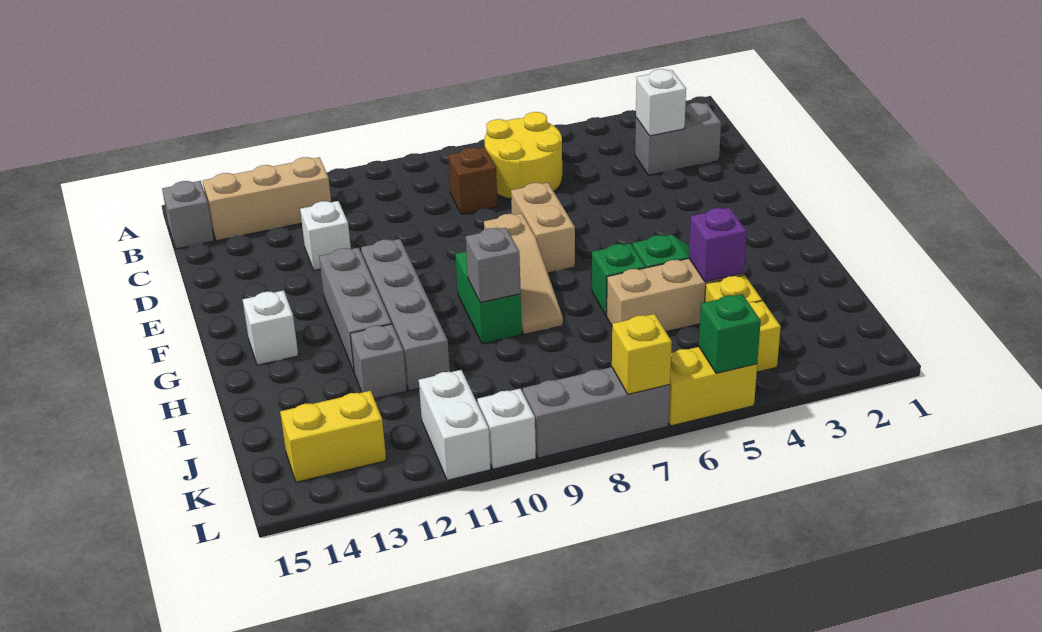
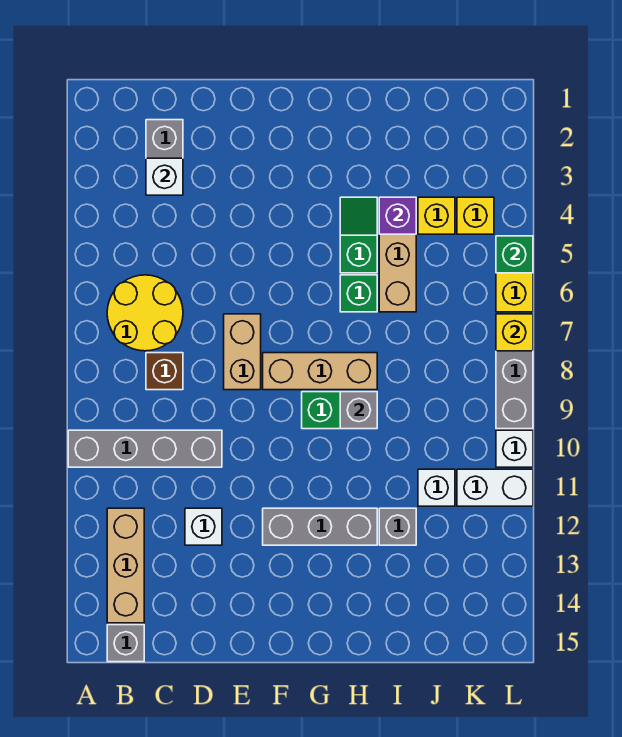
tan brick E7:F7 level 1 -> tan brick E7:E8 level 1
tan slope F8:H8 level 1 top F -> tan brick F8:H8 level 1
grey brick F11:I11 level 1 -> grey brick A10:D10 level 1
white brick G14 level 1 -> white brick J11 level 1
yellow brick K13:K14 level 1 -> none

